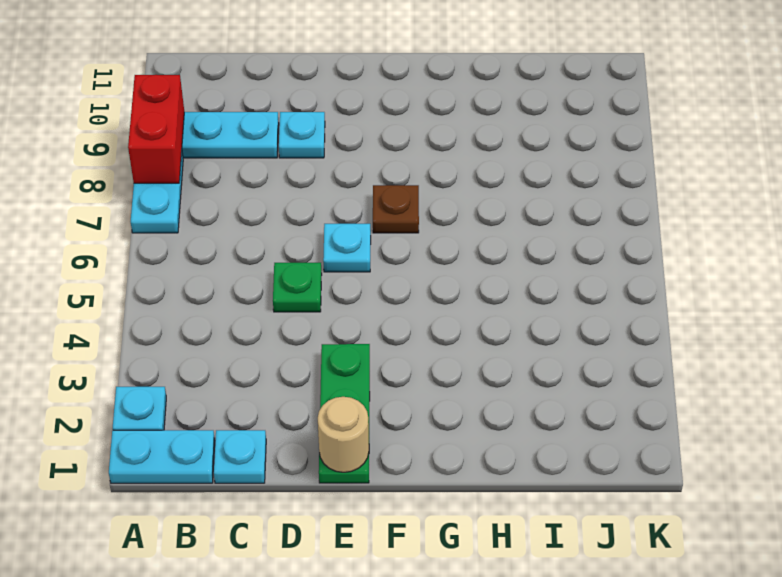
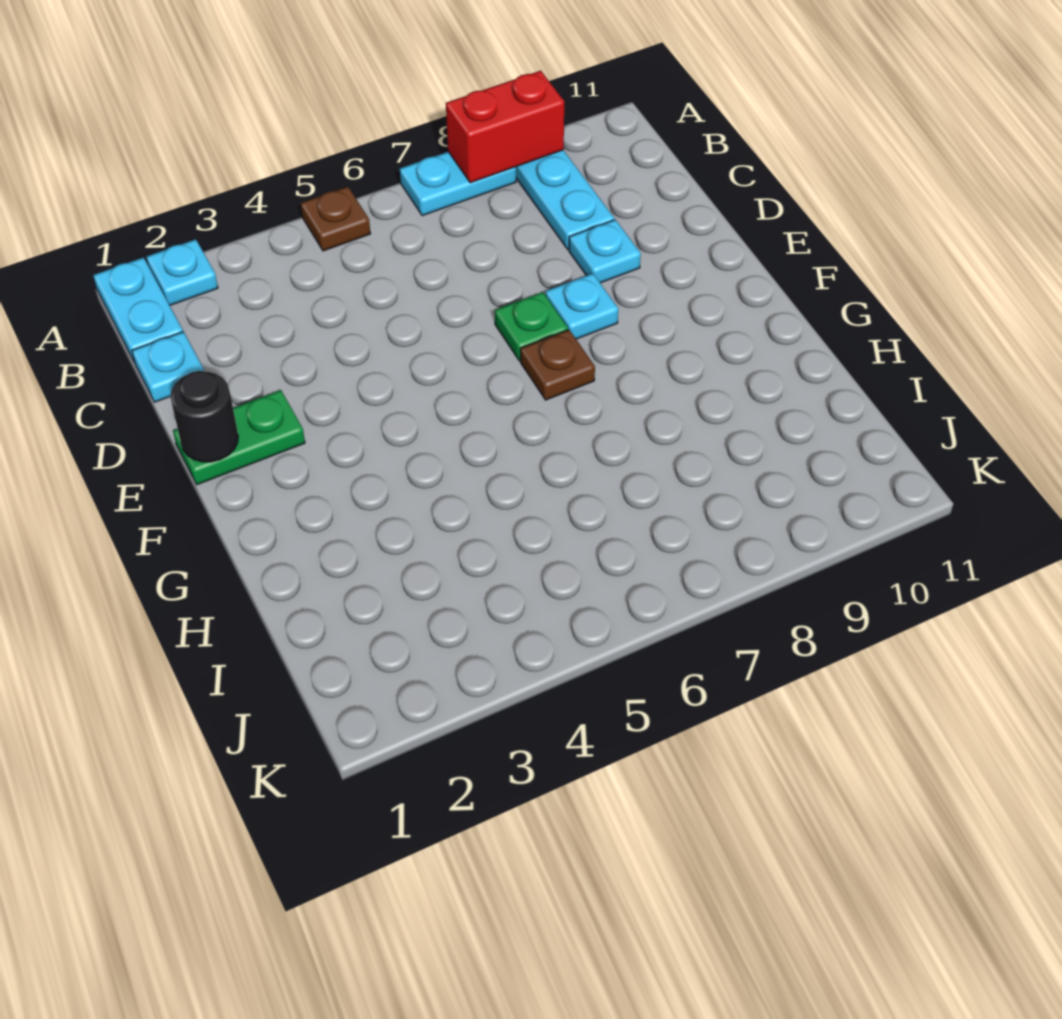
none -> brown plate A5 level 1
green plate D5 level 1 -> green plate E7 level 1
green plate E1:E3 level 1 -> green plate E1:E2 level 1
tan round brick E1 level 2 -> black round brick E1 level 2
cyan plate E6 level 1 -> cyan plate E8 level 1

